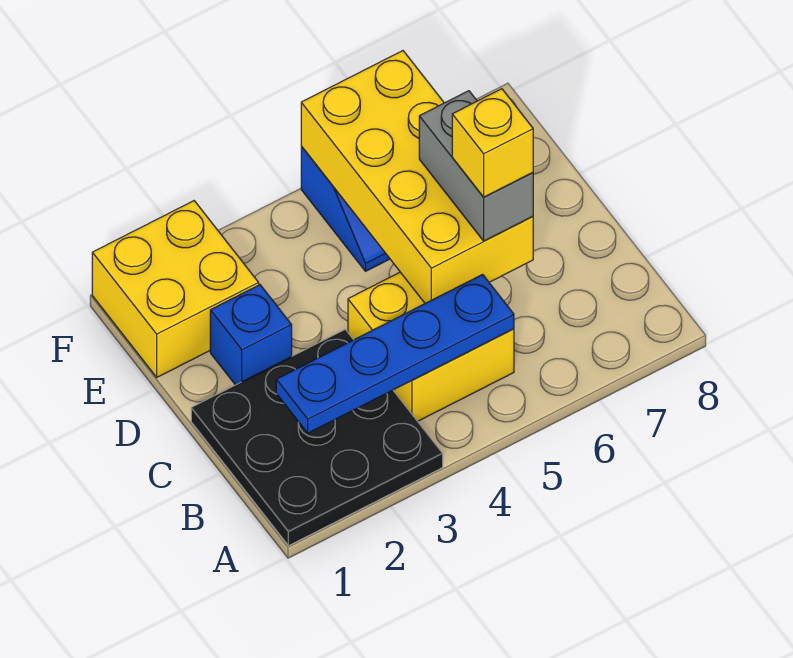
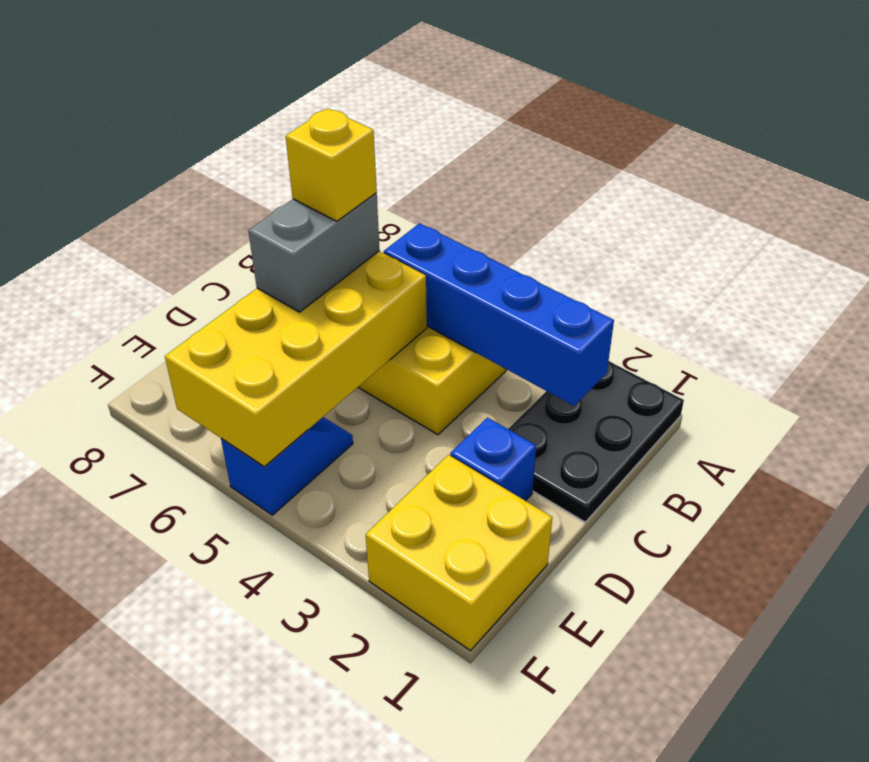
black plate A1:C3 level 1 -> black plate A1:C2 level 1
blue plate B2:B5 level 2 -> blue brick B2:B5 level 2

